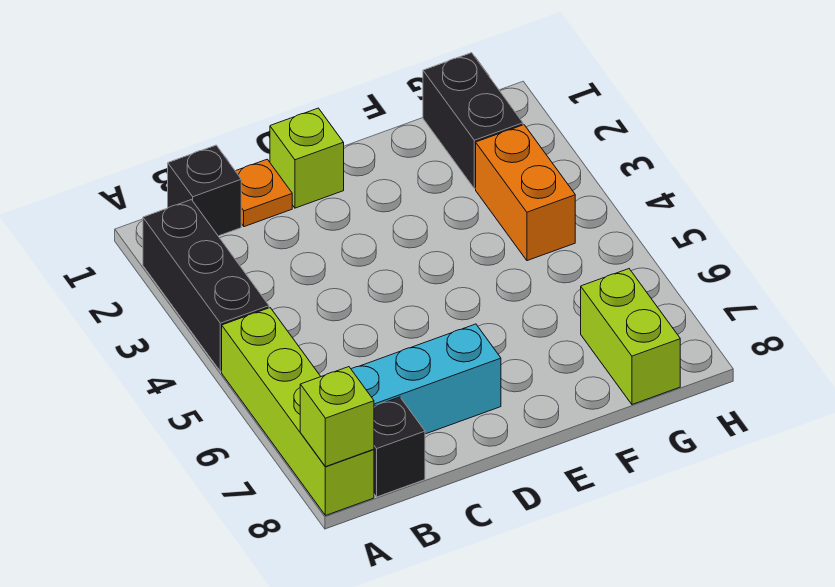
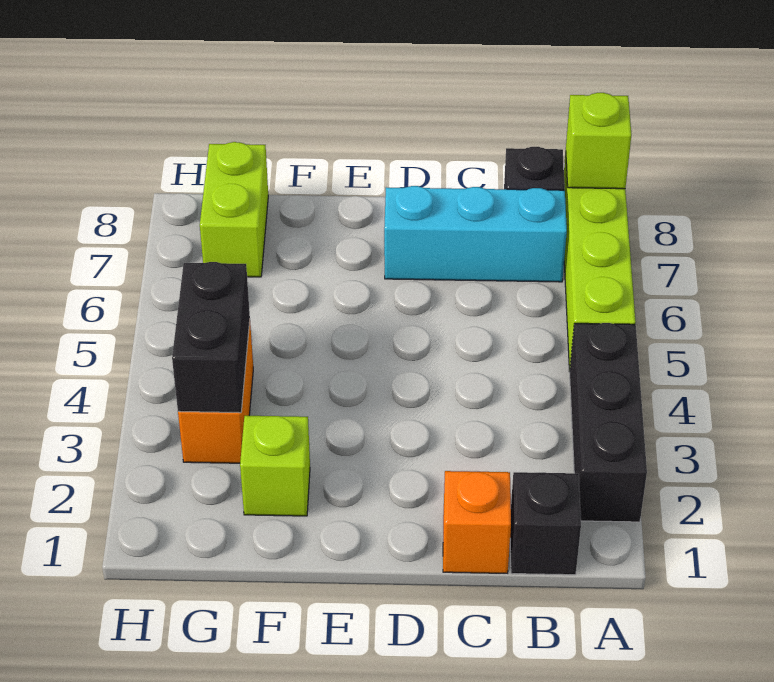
orange plate C1 level 1 -> orange brick C1 level 1
lime brick D1 level 1 -> lime brick F2 level 1
black brick G1:G2 level 1 -> black brick G3:G4 level 2

